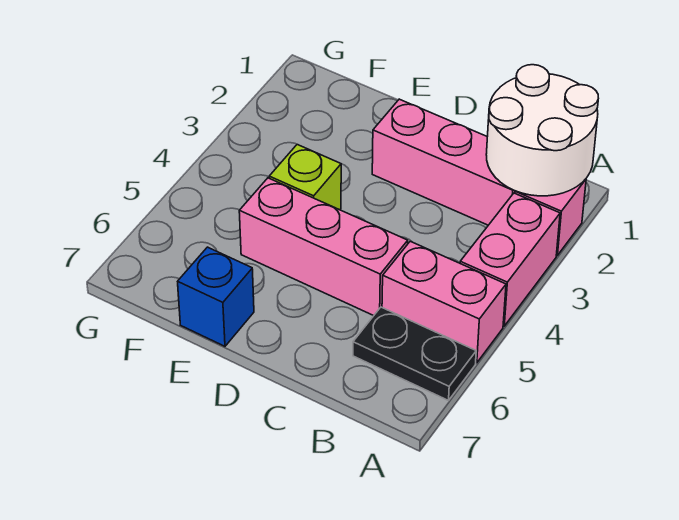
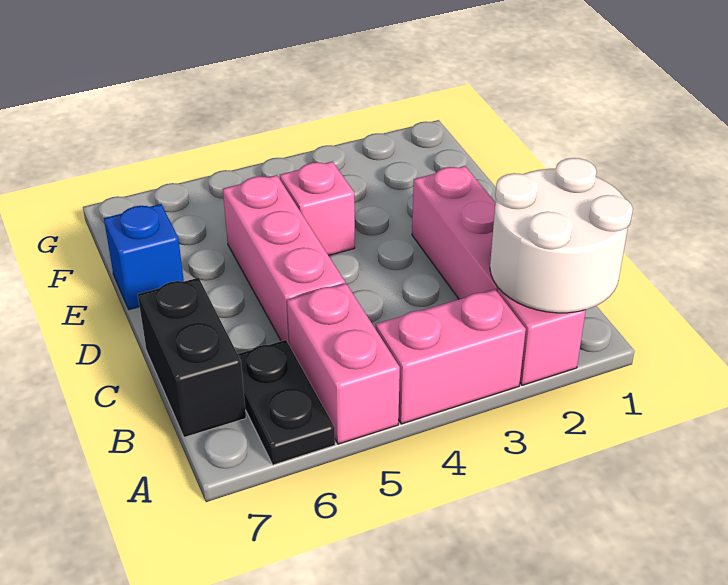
none -> black brick B7:C7 level 1
lime brick E4 level 1 -> pink brick E4 level 1

